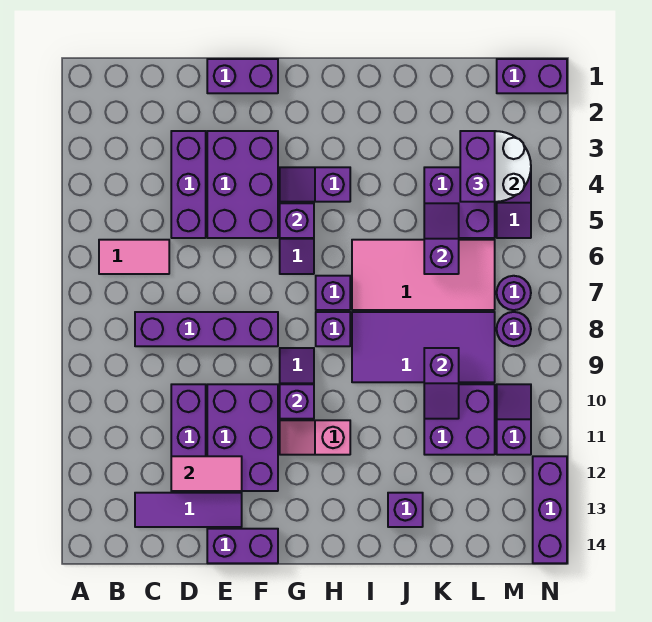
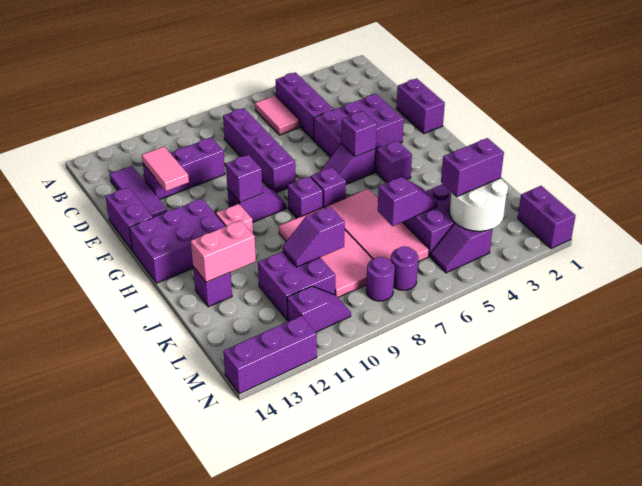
purple brick D3:D5 level 1 -> purple brick B5:D5 level 1
purple brick E10:F12 level 1 -> purple brick G12:H14 level 1
purple tile I8:L9 level 1 -> pink tile I8:L9 level 1
none -> pink brick J12:J13 level 2

